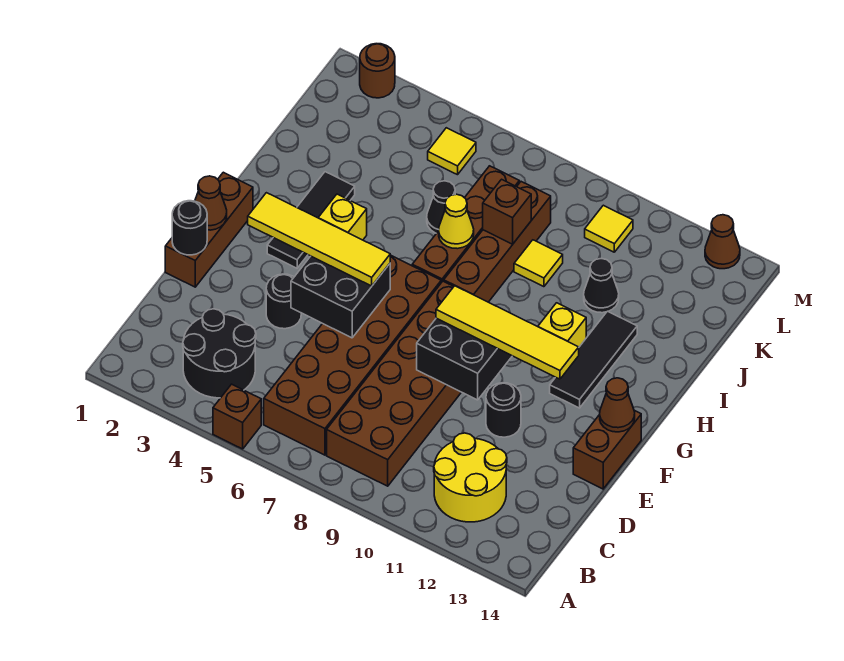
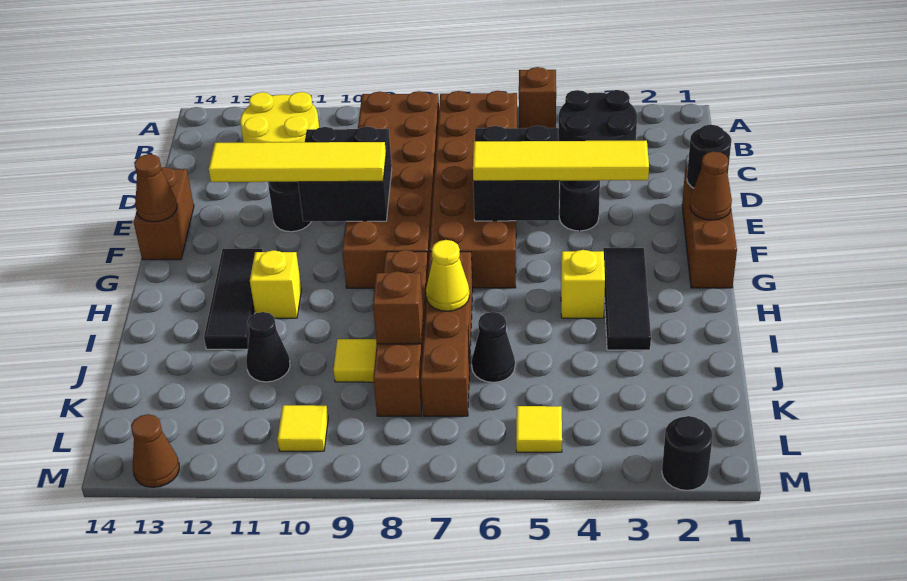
brown round brick M2 level 1 -> black round brick M2 level 1

